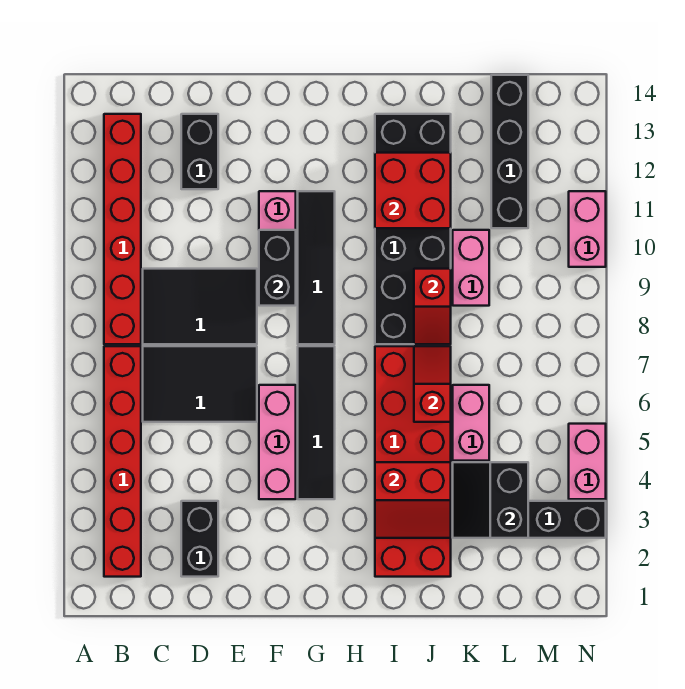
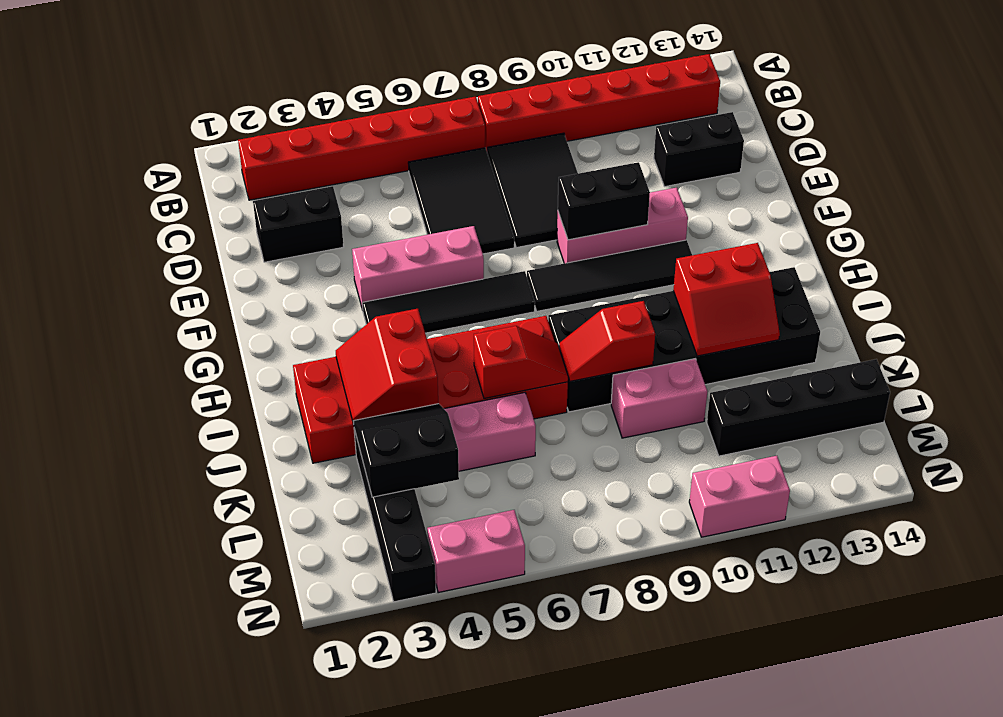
red brick I11:J12 level 2 -> red slope I11:J12 level 2 top I

